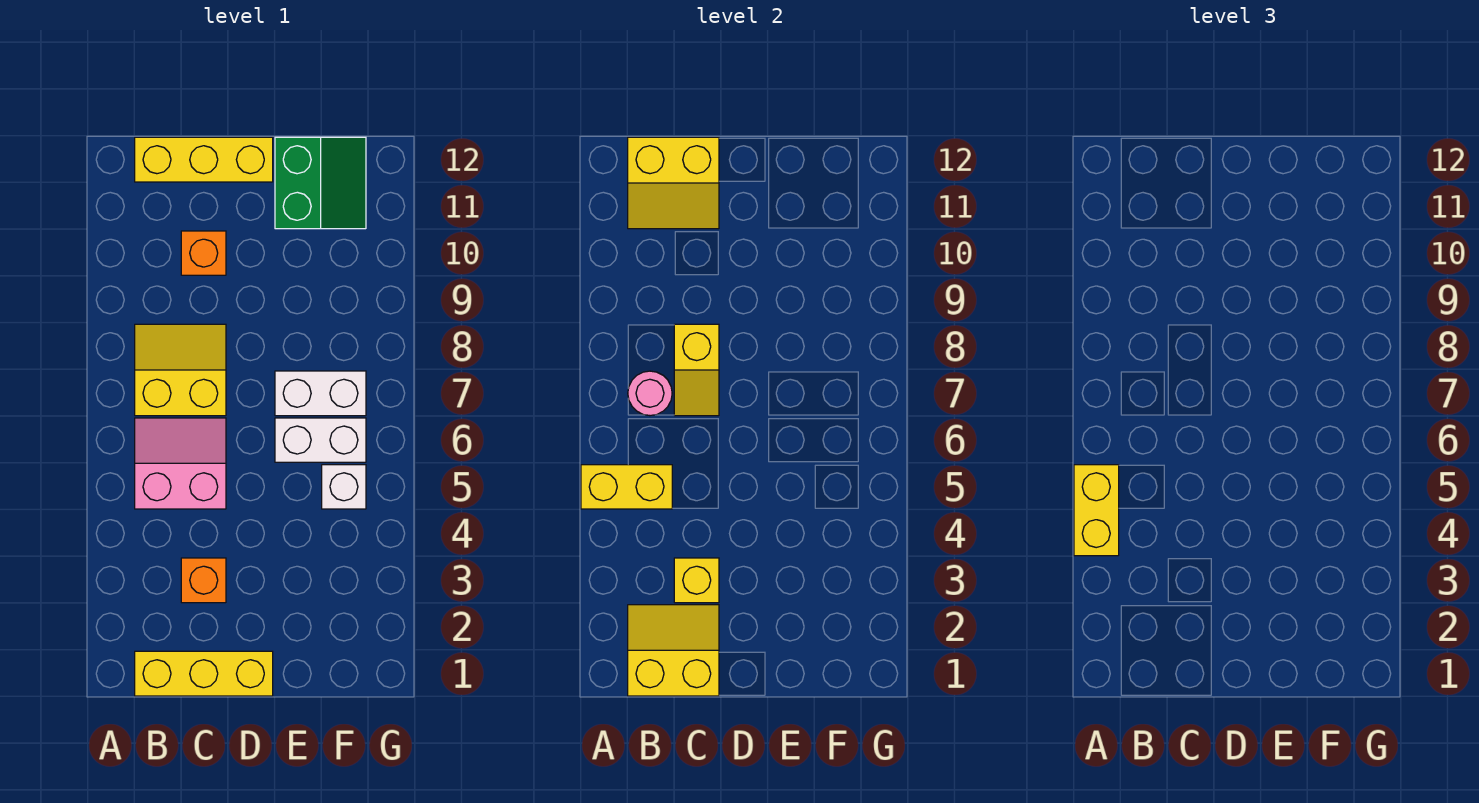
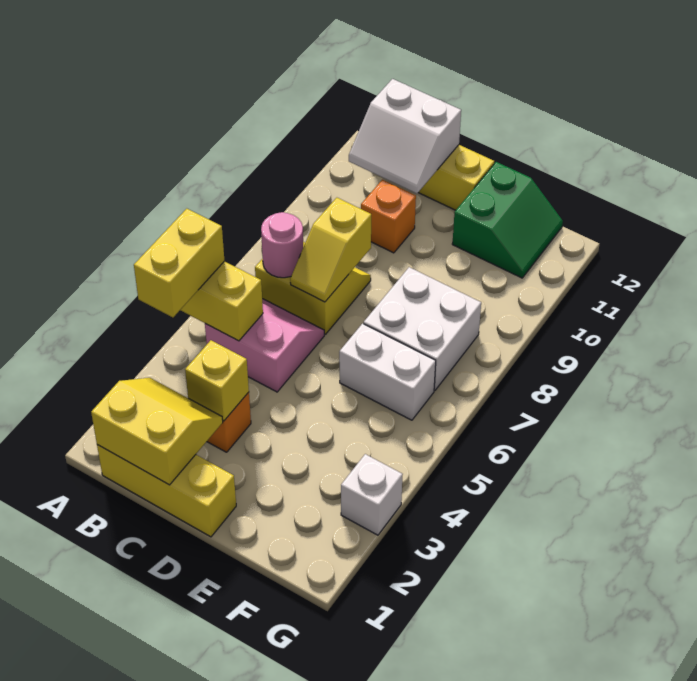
yellow slope B11:C12 level 2 top 12 -> white slope B11:C12 level 2 top 12
white brick E7:F7 level 1 -> white brick E7:F8 level 1
white brick F5 level 1 -> white brick G3 level 1

